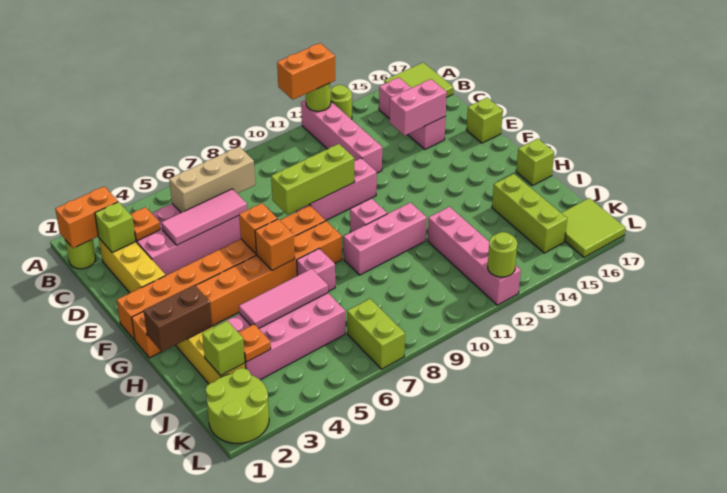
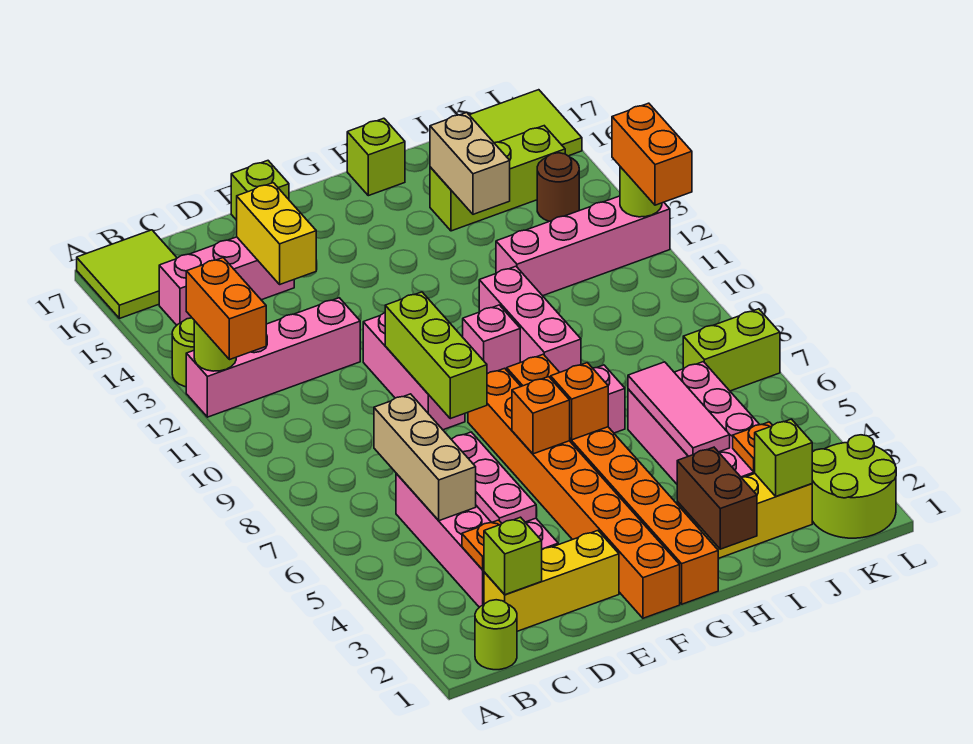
orange brick B1:B2 level 2 -> orange brick L11:L12 level 3
pink tile D4:D6 level 2 -> pink plate D4:D6 level 2
pink brick D14:D15 level 2 -> yellow brick D14:D15 level 2
none -> tan brick I14:I15 level 2
none -> brown round brick K14 level 1

